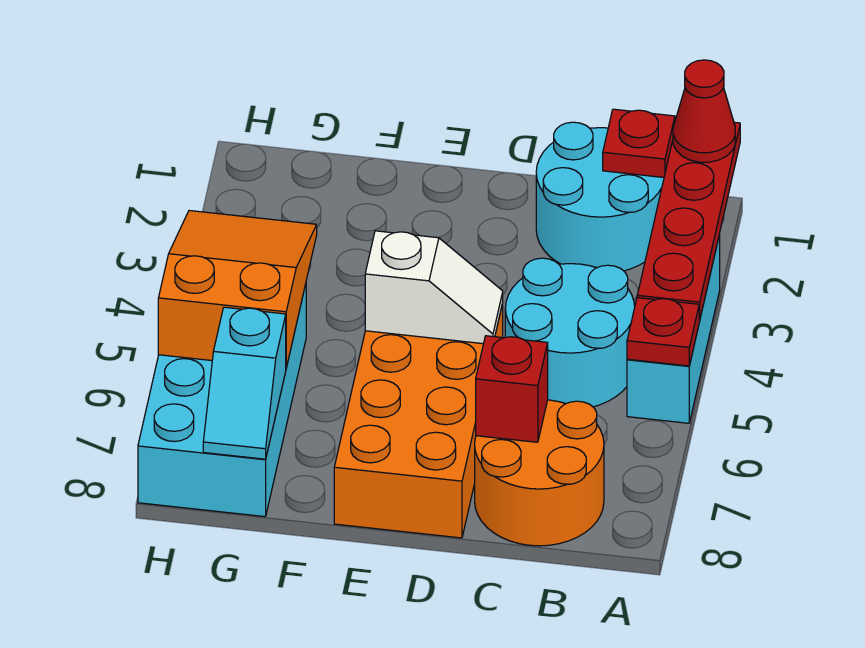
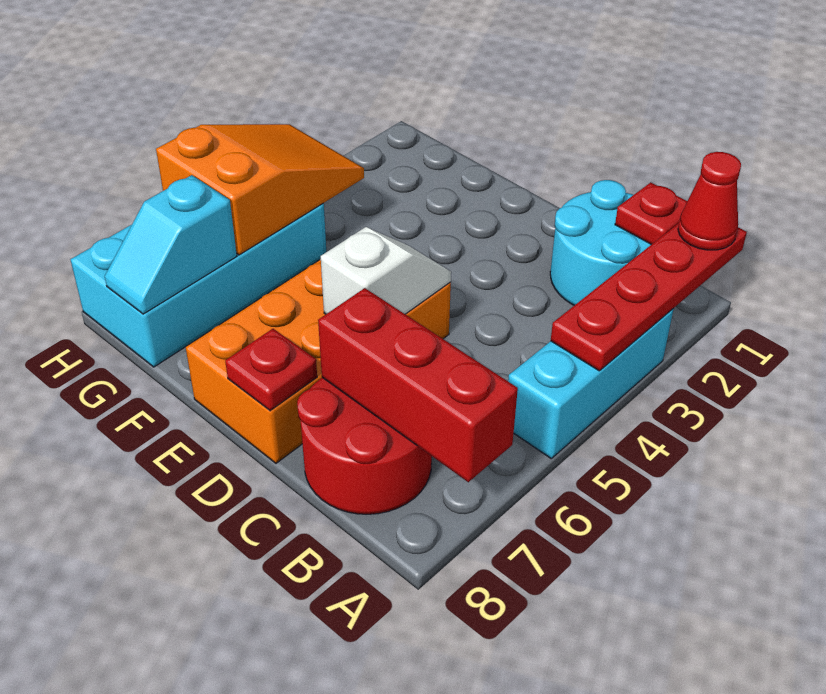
red plate A5 level 2 -> red plate D8 level 2
cyan round brick B4:C5 level 1 -> none
orange round brick B7:C8 level 1 -> red round brick B7:C8 level 1
red brick C7 level 2 -> red brick A7:C7 level 2
white slope D5:E5 level 2 top E -> white slope D5:D6 level 2 top 6

